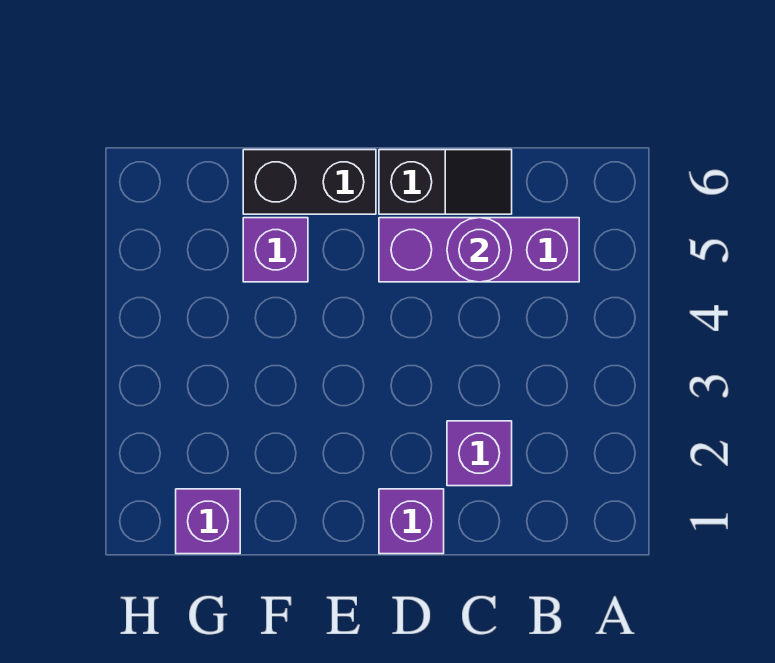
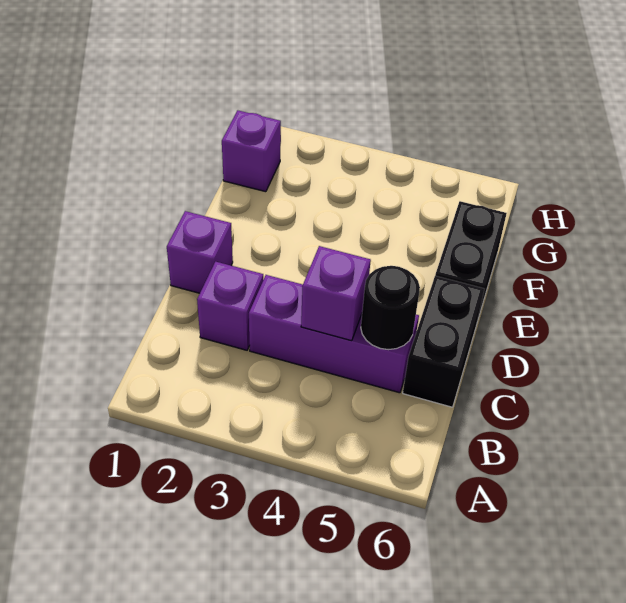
purple brick B5:D5 level 1 -> purple brick C3:C5 level 1
purple round brick C5 level 2 -> black round brick C5 level 2
black slope C6:D6 level 1 top D -> black brick C6:D6 level 1
purple brick F5 level 1 -> purple brick C4 level 2

